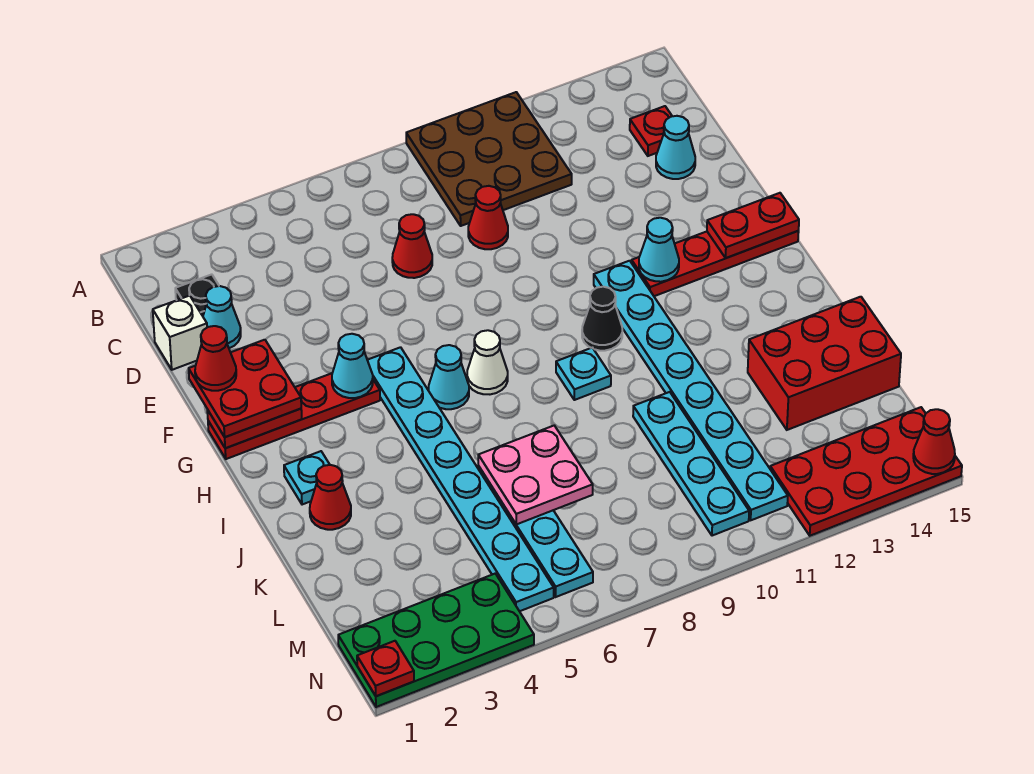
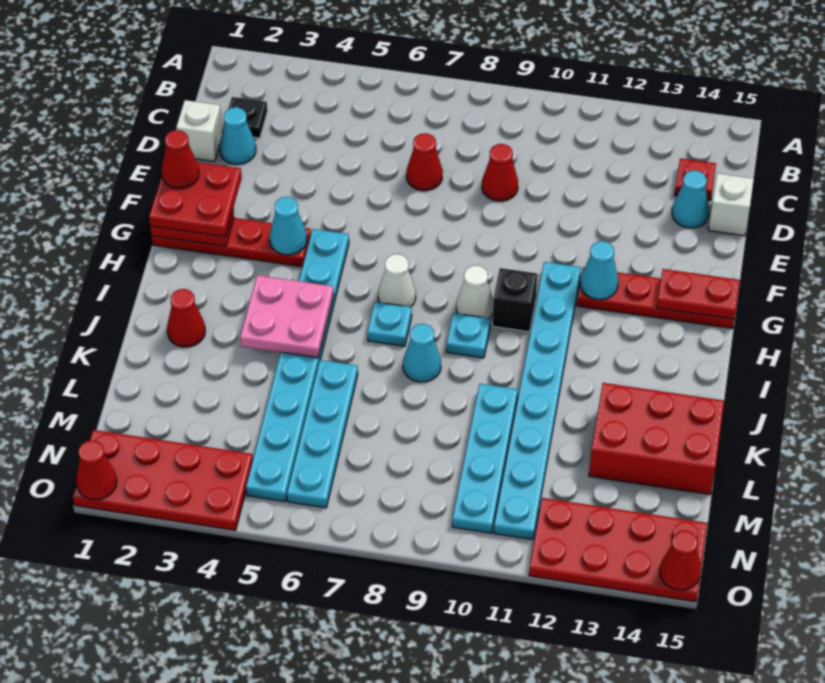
brown plate A9:C11 level 1 -> none
none -> white brick D15 level 1
cyan cone H6 level 1 -> cyan cone J8 level 1
none -> white cone H9 level 1
black cone H10 level 1 -> black brick H10 level 1
cyan plate I2 level 1 -> cyan plate I7 level 1
pink plate K6:L7 level 2 -> pink plate I4:J5 level 2
green plate N1:O4 level 1 -> red plate N1:O4 level 1
red plate O1 level 2 -> red cone O1 level 2

